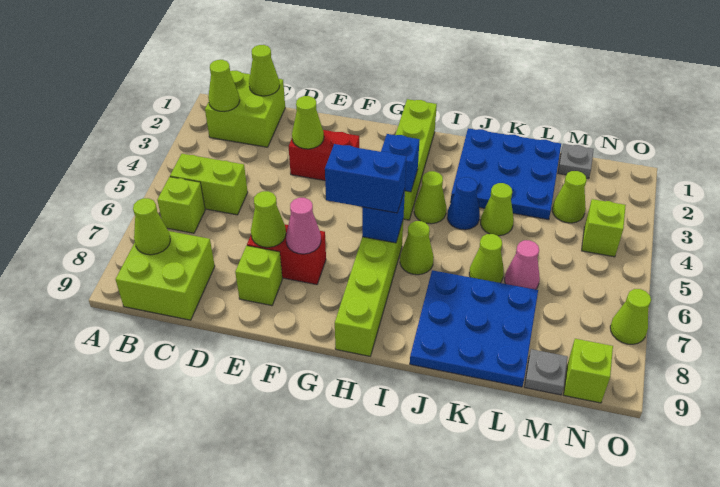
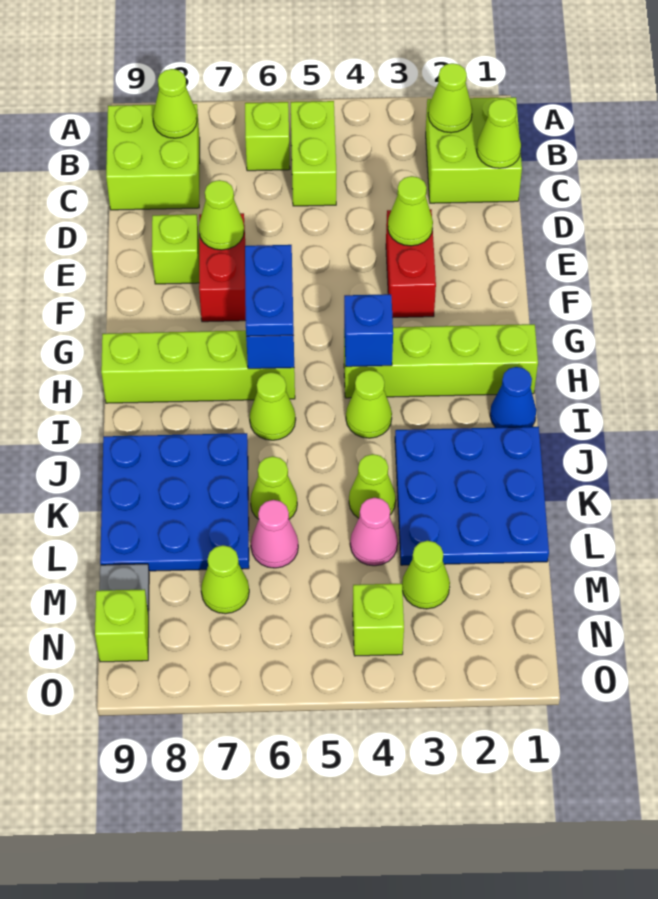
pink cone F7 level 2 -> pink cone L4 level 1
blue brick G6:H6 level 3 -> blue plate G6:H6 level 3
blue cone J4 level 1 -> blue cone I1 level 1
grey plate M1 level 1 -> none
lime cone O7 level 1 -> lime cone M7 level 1

